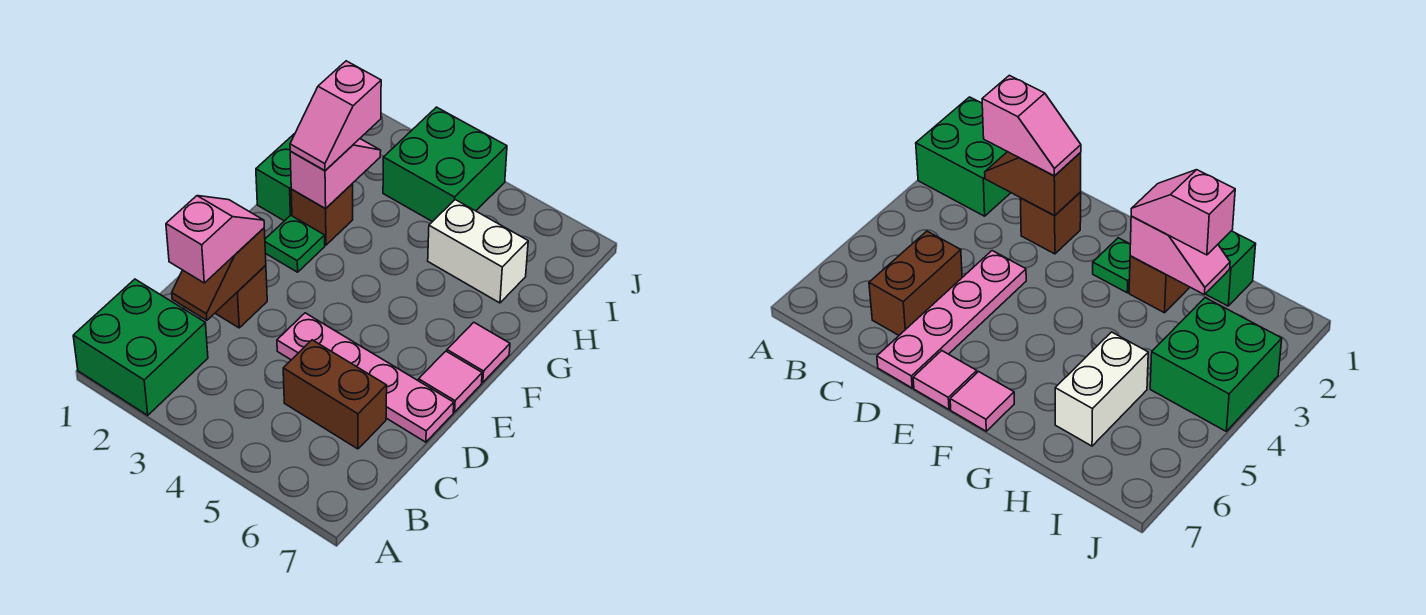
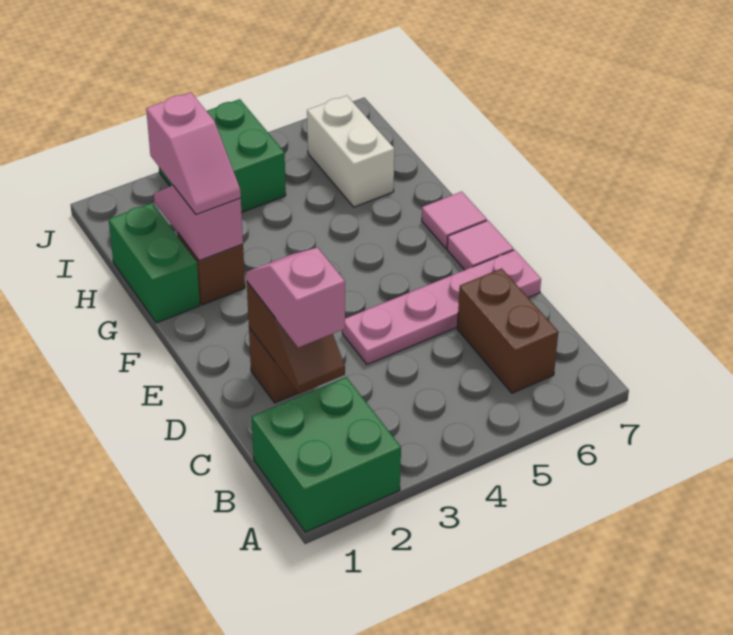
brown brick C5:C6 level 1 -> brown brick B6:C6 level 1
green plate F2 level 1 -> none
white brick H5:H6 level 1 -> white brick H6:I6 level 1

